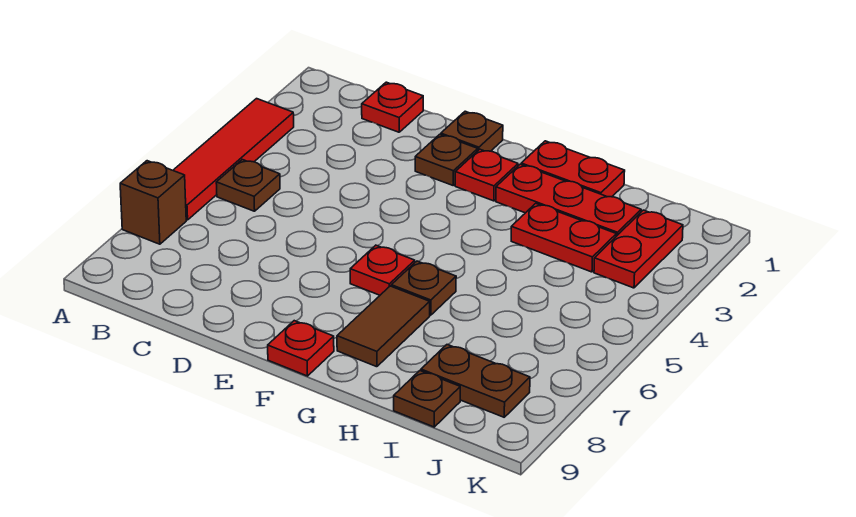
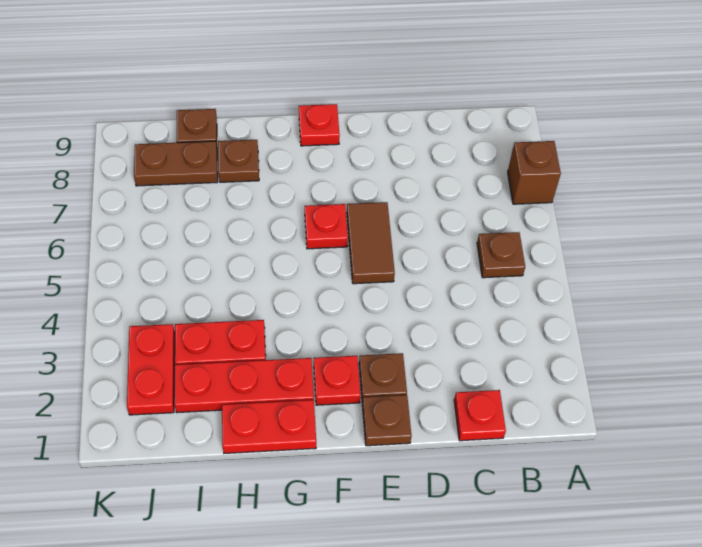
red tile A3:A6 level 1 -> none
brown plate G6 level 1 -> brown plate H8 level 1
brown tile G7:G8 level 1 -> brown tile E5:E6 level 1

